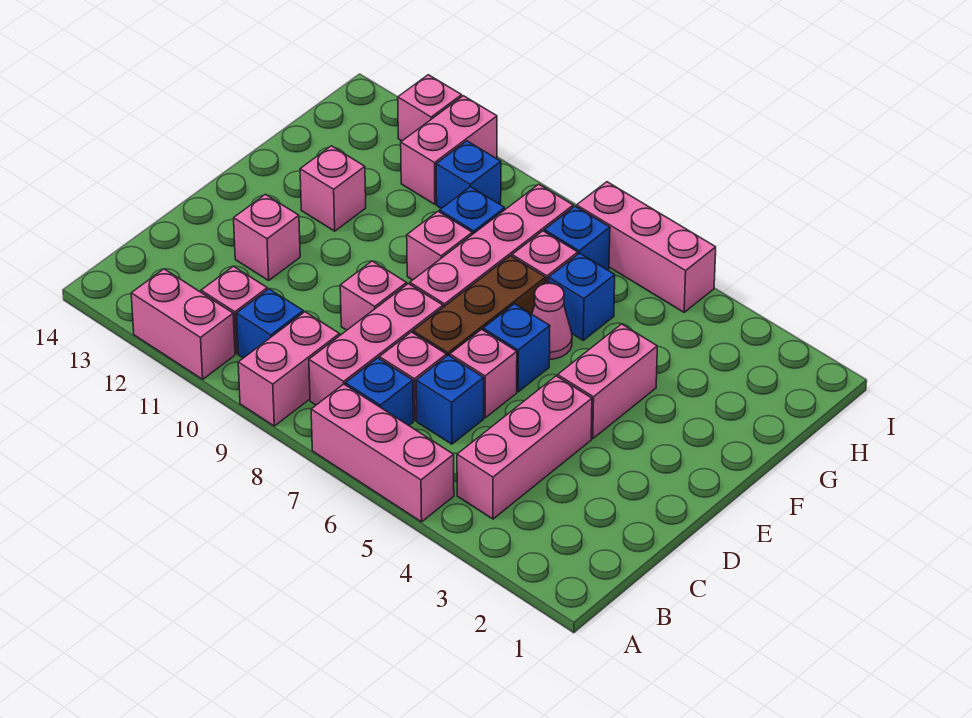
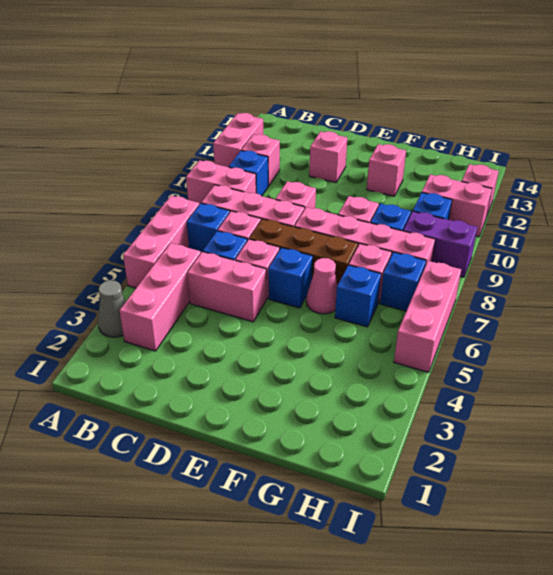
none -> grey cone A3 level 1
pink brick B4:D4 level 1 -> pink brick B3:B5 level 1
pink brick E4:F4 level 1 -> pink brick C5:D5 level 1
none -> purple brick H9:I9 level 1

